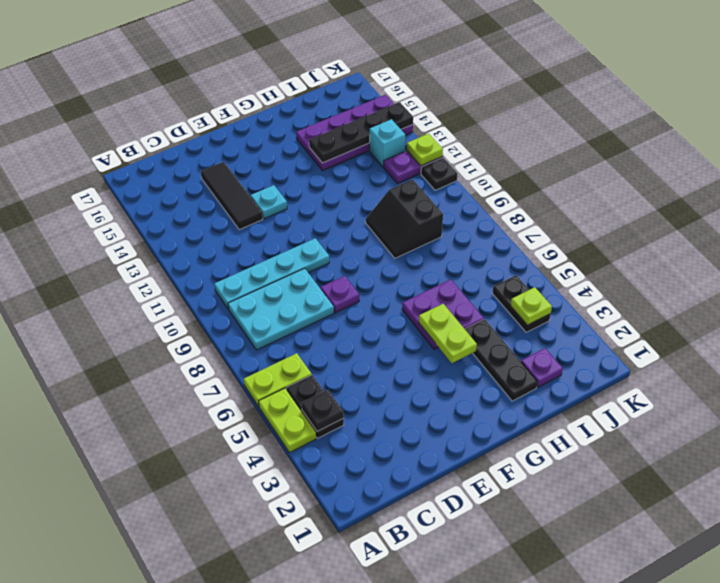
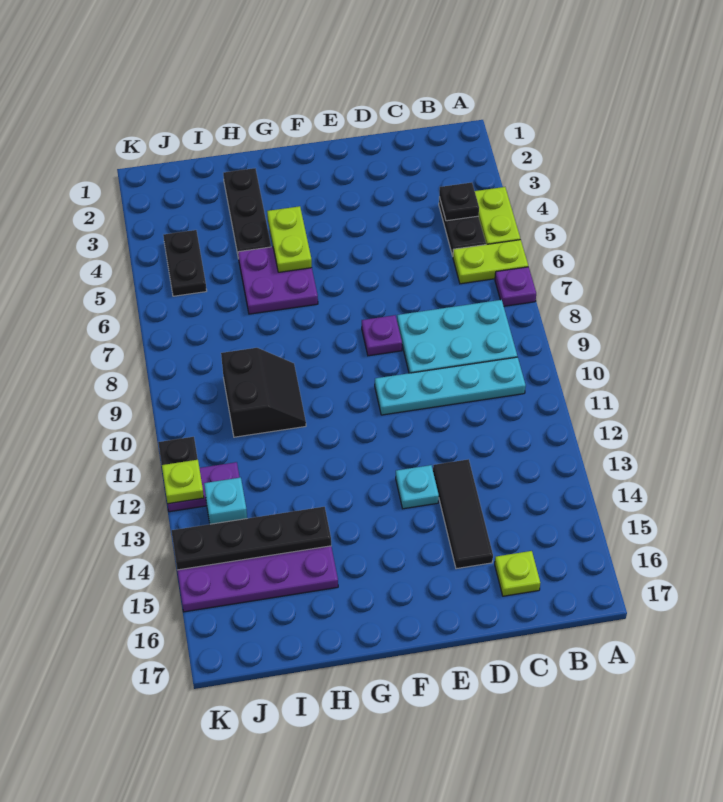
purple plate I2 level 1 -> purple plate A7 level 1
lime plate J4 level 2 -> lime plate C16 level 1

